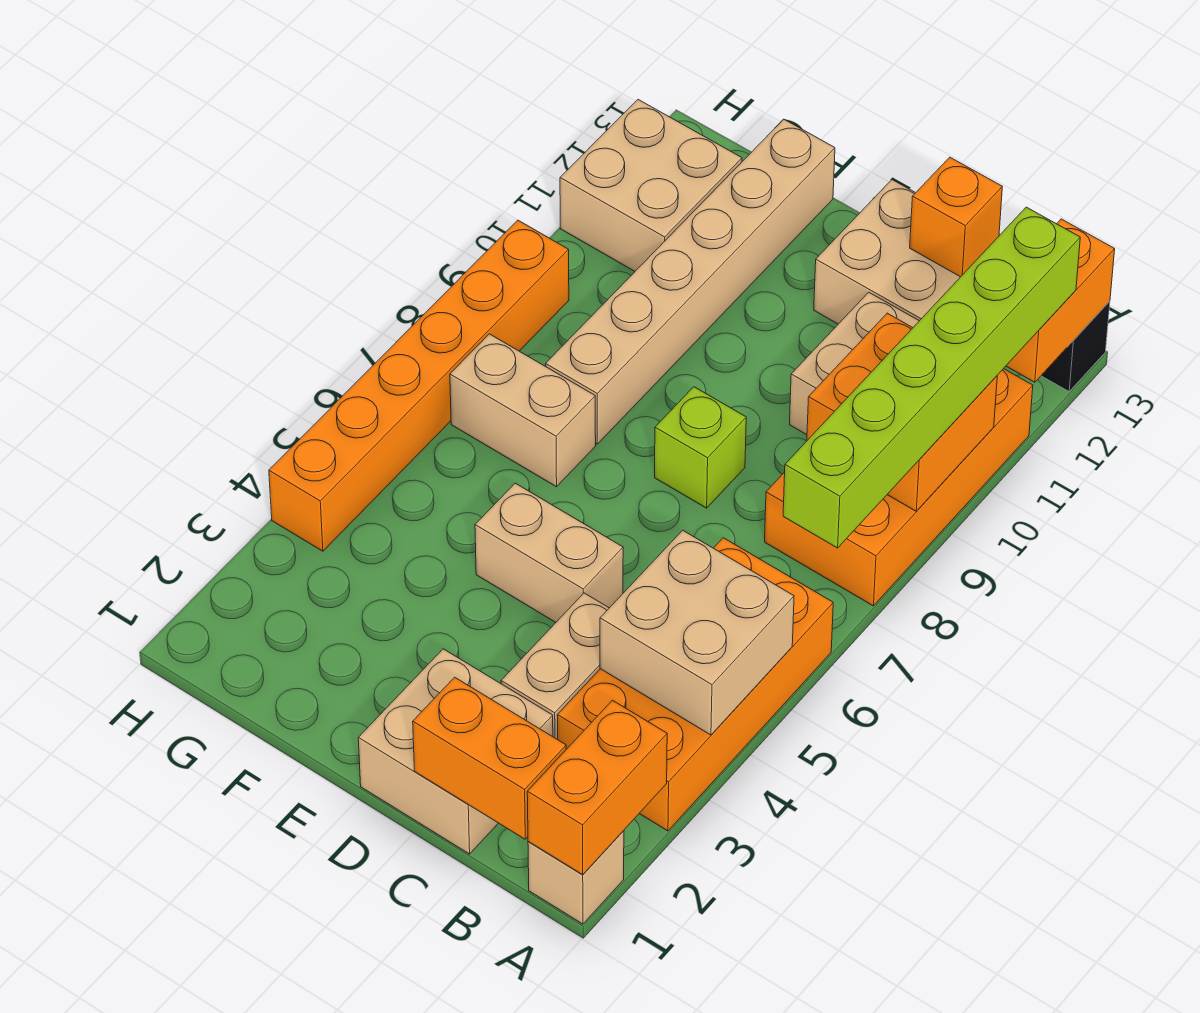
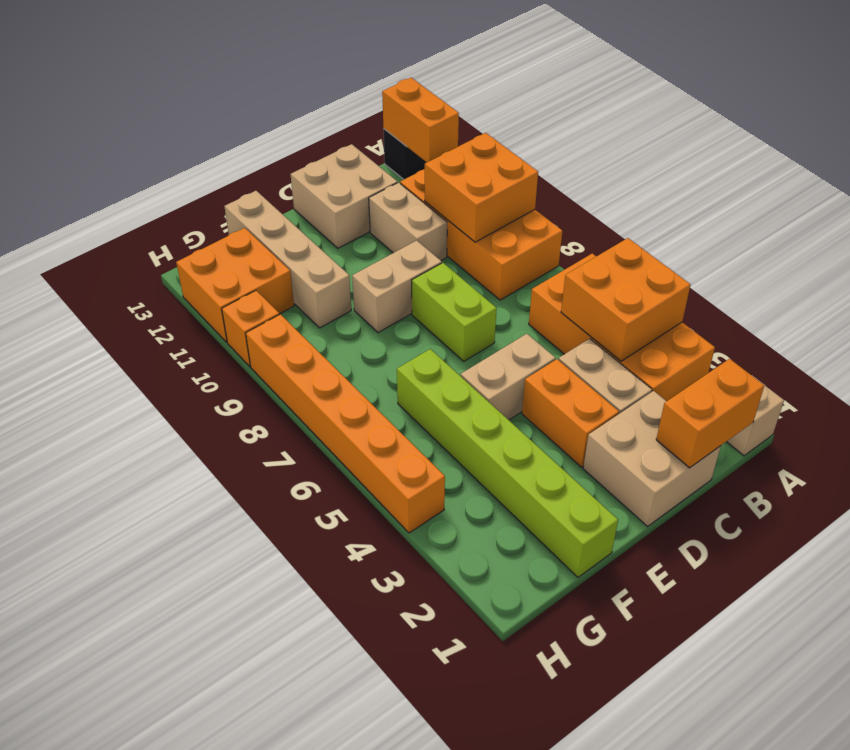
orange brick A1:A2 level 2 -> orange brick D3:D4 level 1
tan brick A4:B5 level 2 -> orange brick A4:B5 level 2
lime brick A7:A12 level 3 -> lime brick F1:F6 level 1
orange brick C13 level 2 -> orange brick H10 level 1
lime brick D8 level 1 -> lime brick D7:D8 level 1
tan brick F7:G7 level 1 -> tan brick D9:E9 level 1
tan brick F8:F13 level 1 -> tan brick F10:F13 level 1
tan brick G11:H12 level 1 -> orange brick G11:H12 level 1

